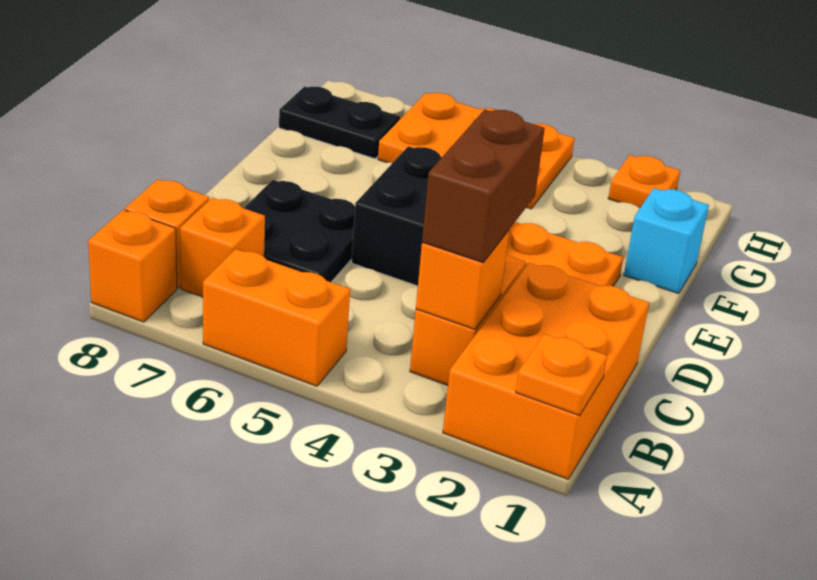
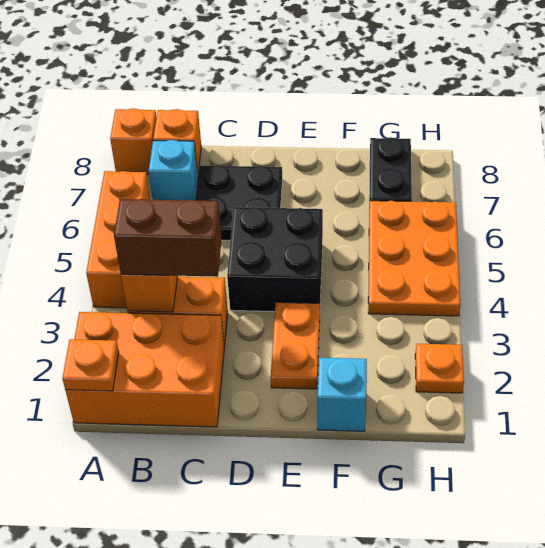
orange brick A5:A6 level 1 -> orange brick A4:A6 level 1
orange brick B7 level 1 -> cyan brick B7 level 1

